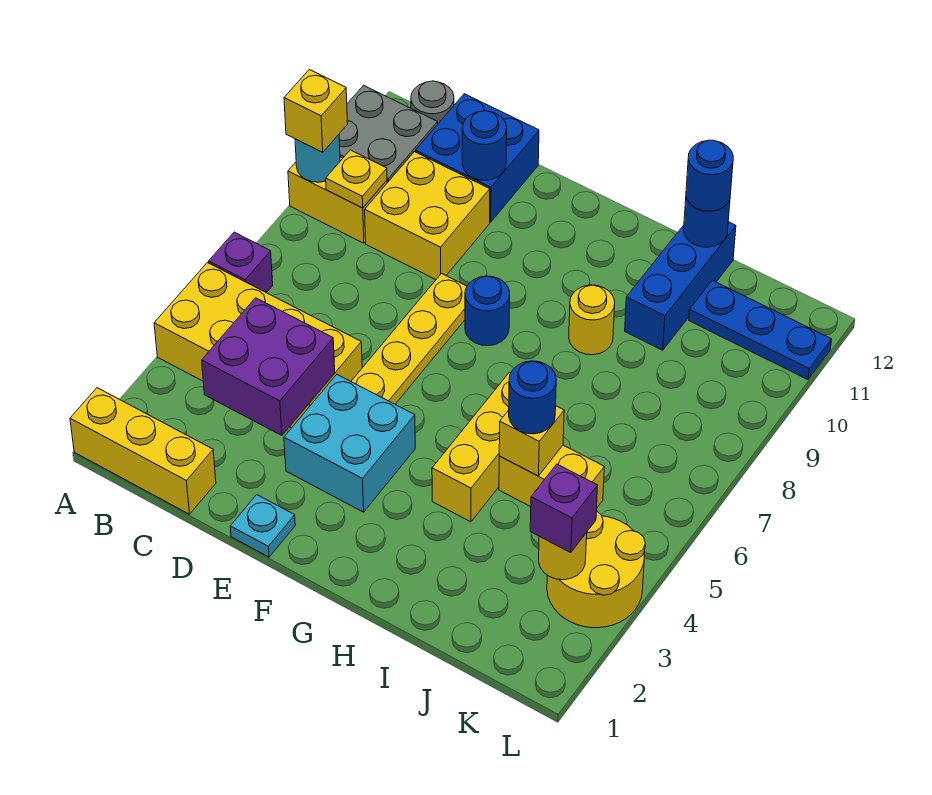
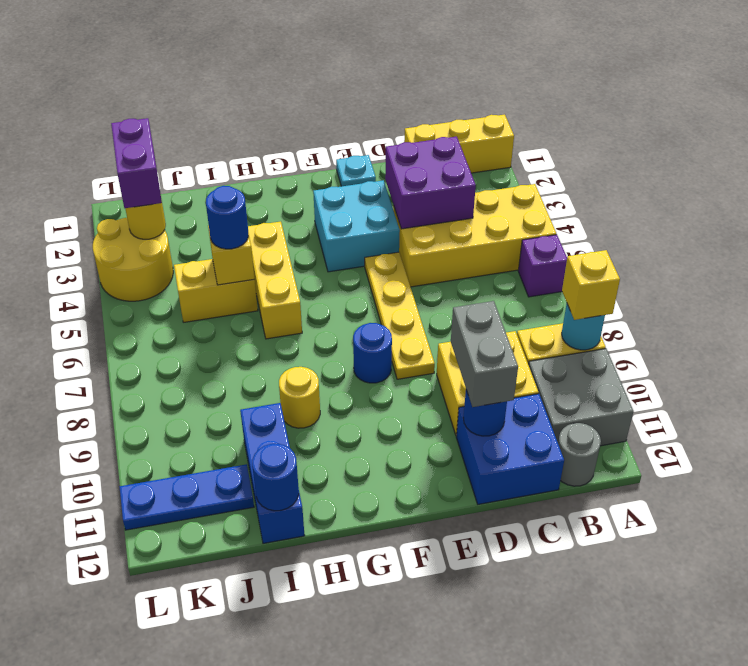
yellow plate B9 level 2 -> none
none -> grey brick D10:D11 level 3
blue round brick I12 level 3 -> none
purple brick K3 level 3 -> purple brick K2:K3 level 3

